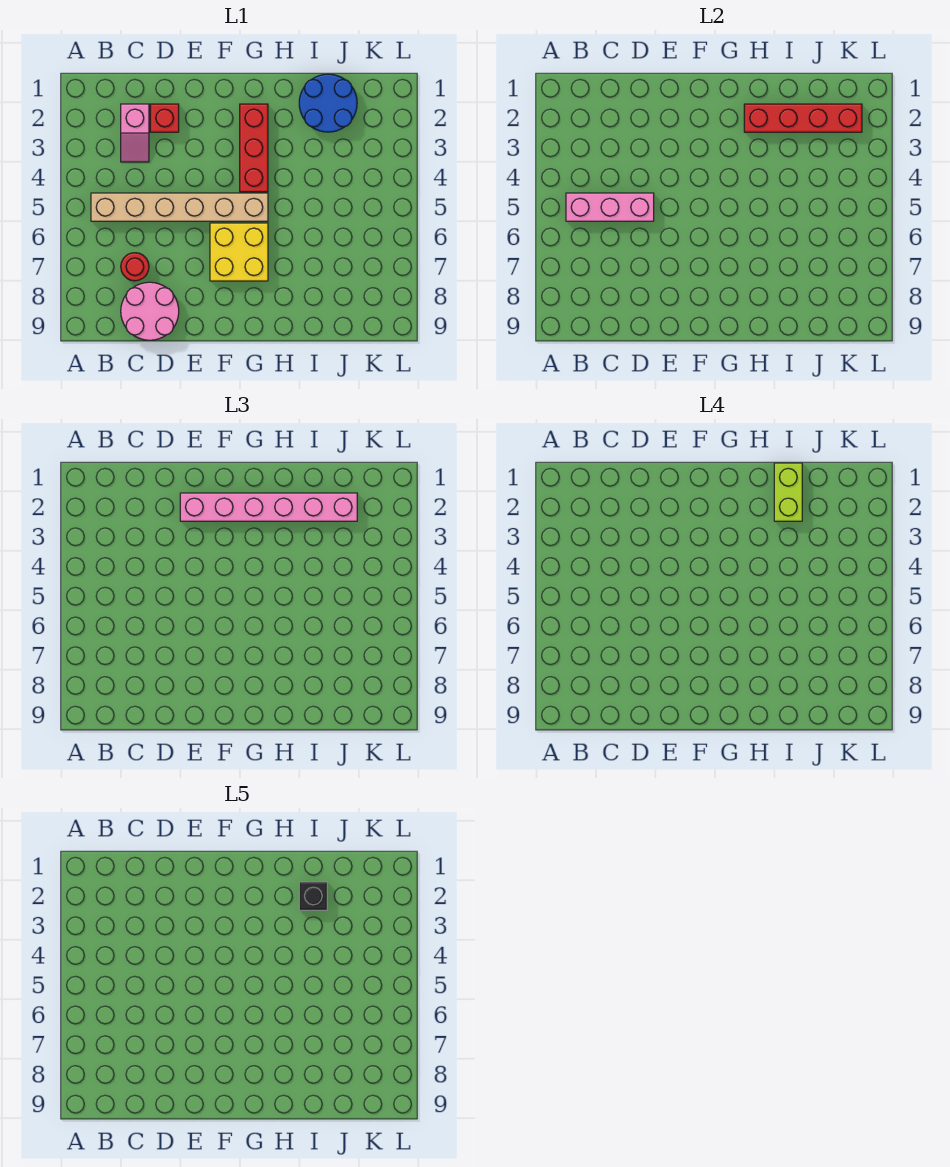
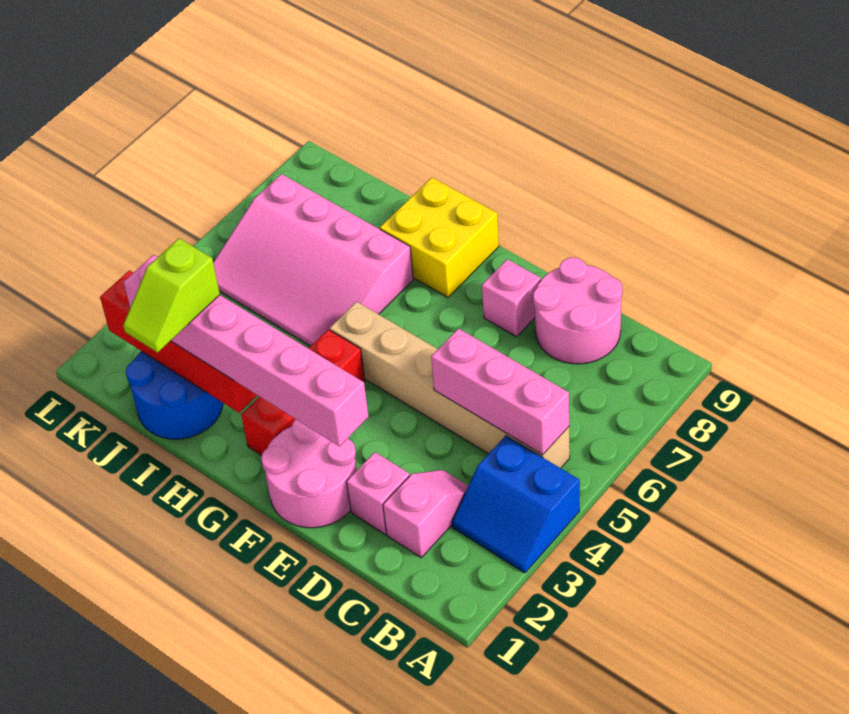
none -> blue slope A3:B4 level 1 top 4
red round brick C7 level 1 -> none
red brick D2 level 1 -> pink brick D2 level 1
none -> pink round brick E1:F2 level 1
none -> pink brick E8 level 1
yellow brick F6:G7 level 1 -> yellow brick G8:H9 level 1
none -> pink slope H5:K7 level 1 top 7
lime brick I1:I2 level 4 -> lime slope I1:I2 level 4 top 2
black brick I2 level 5 -> none

